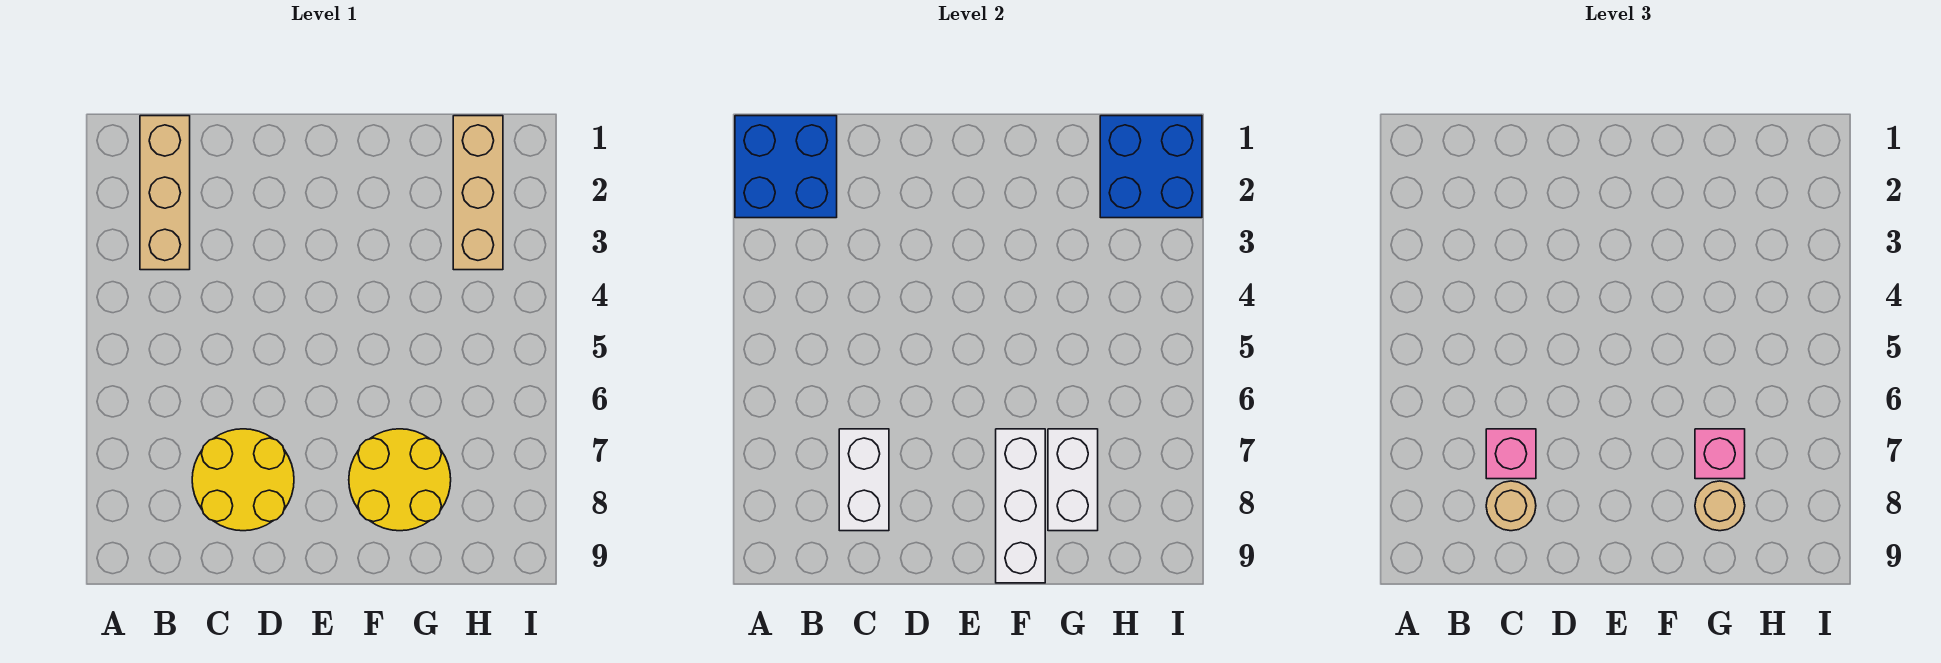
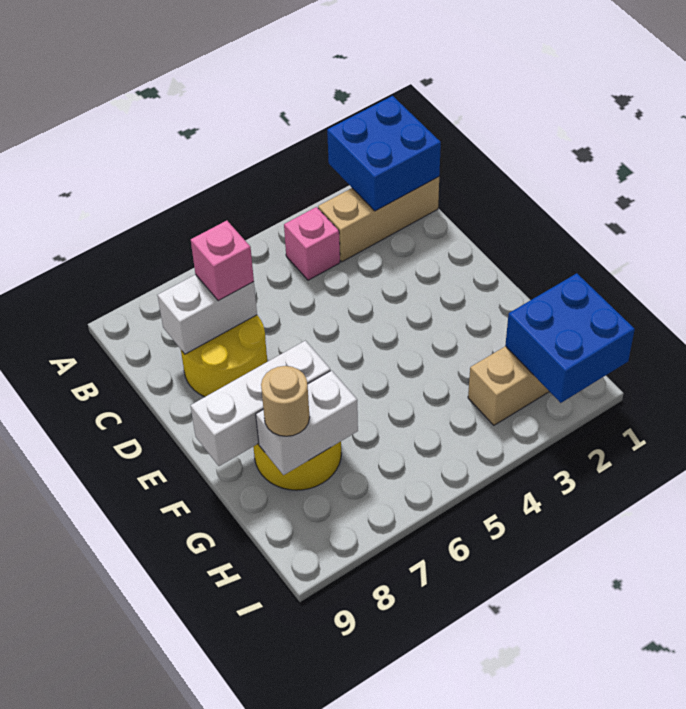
tan round brick C8 level 3 -> none
pink brick G7 level 3 -> pink brick B4 level 1

